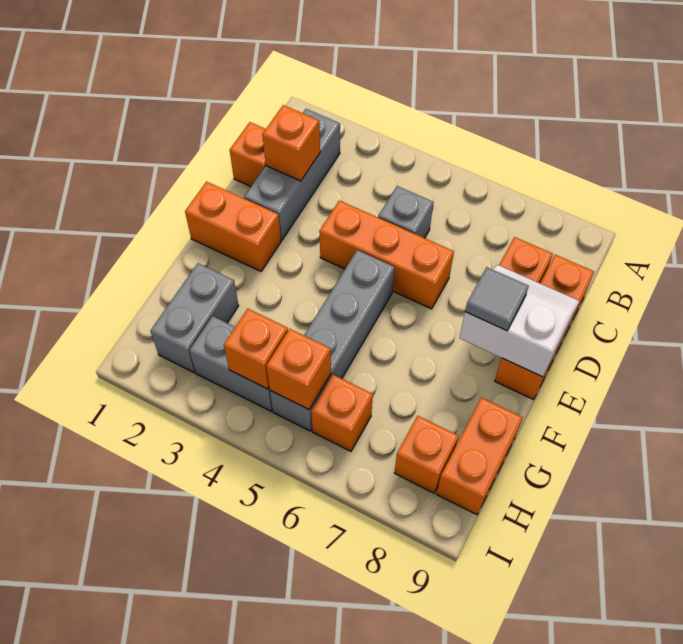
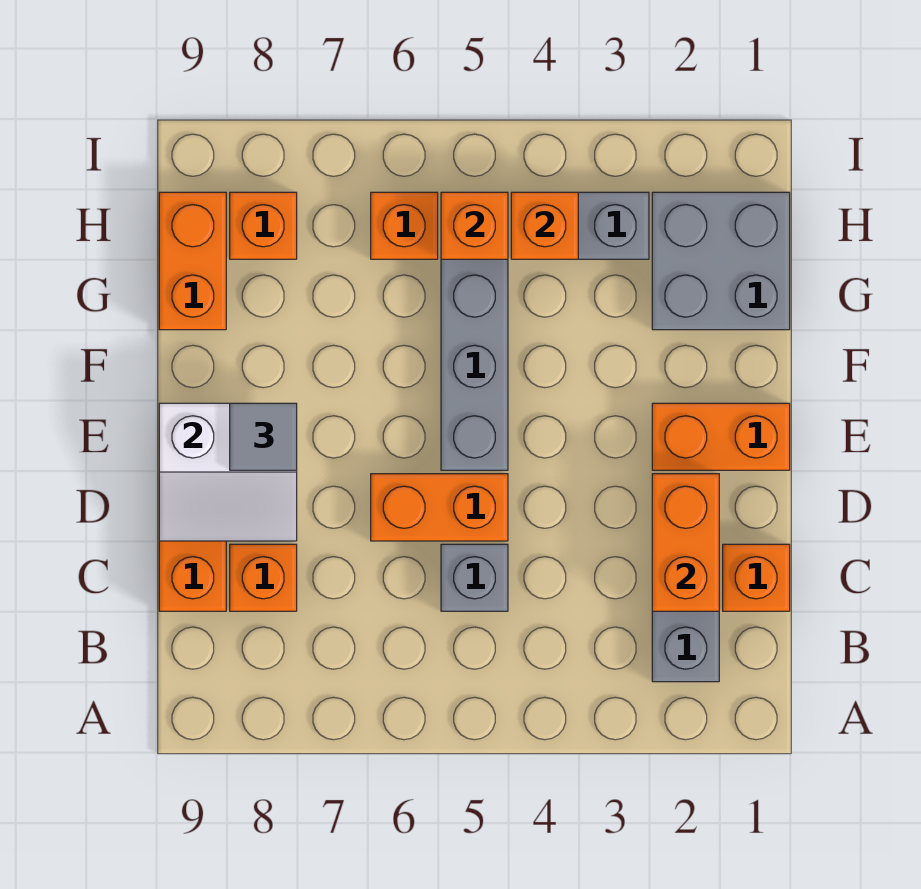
orange brick C2 level 2 -> orange brick C2:D2 level 2
orange brick D4:D6 level 1 -> orange brick D5:D6 level 1
grey brick G2:H2 level 1 -> grey brick G1:H2 level 1

